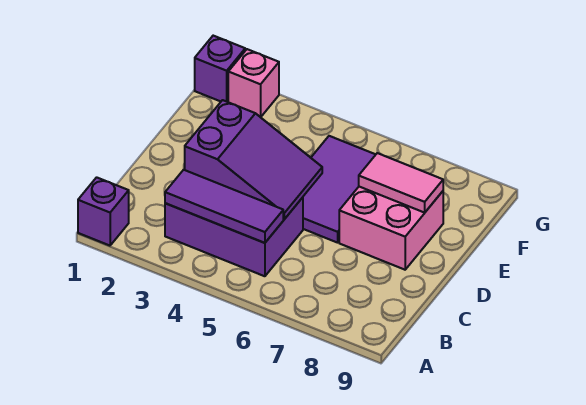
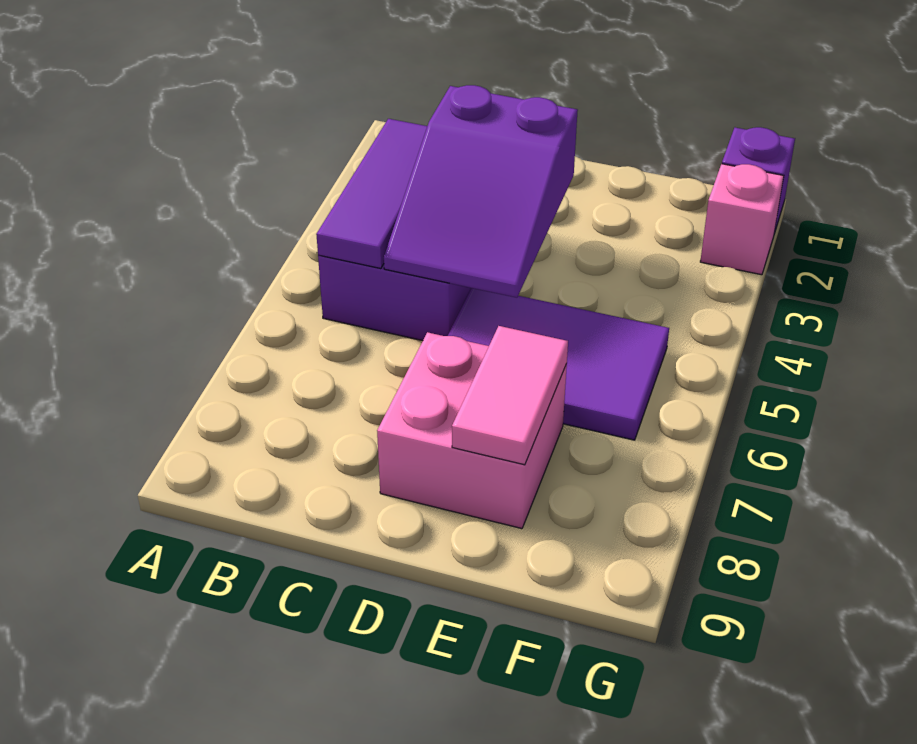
purple brick A1 level 1 -> none

